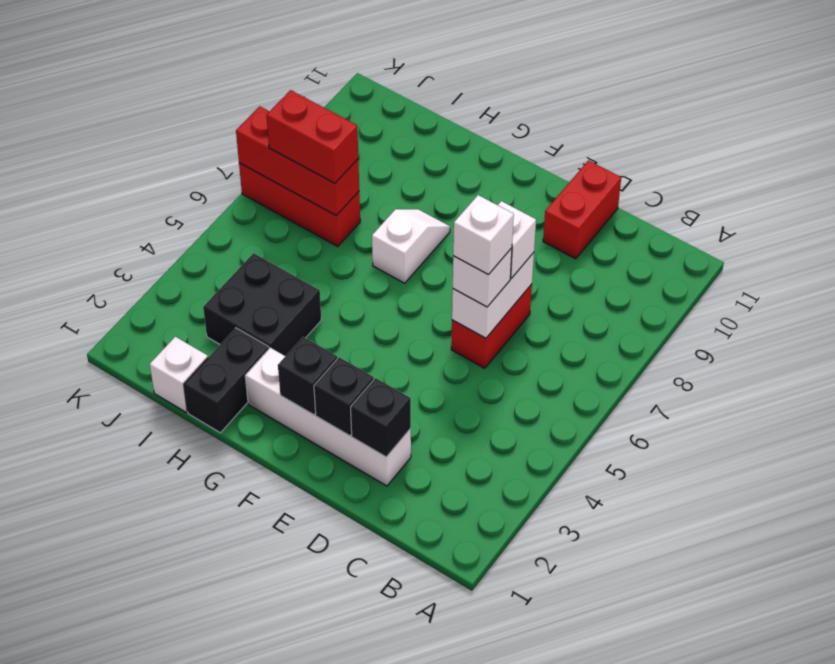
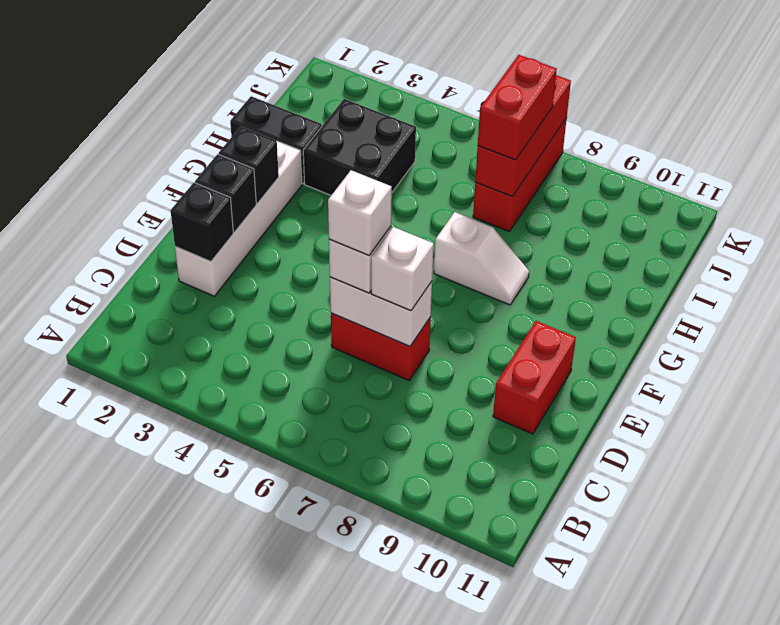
red brick D10:D11 level 1 -> red brick D10:E10 level 1
white brick I1 level 1 -> none

